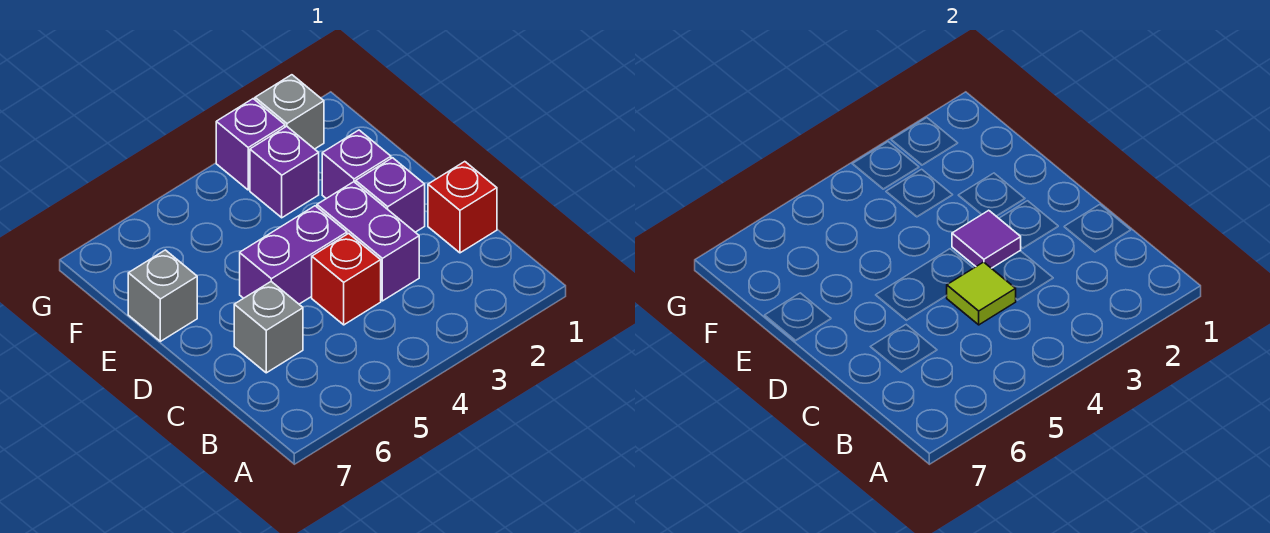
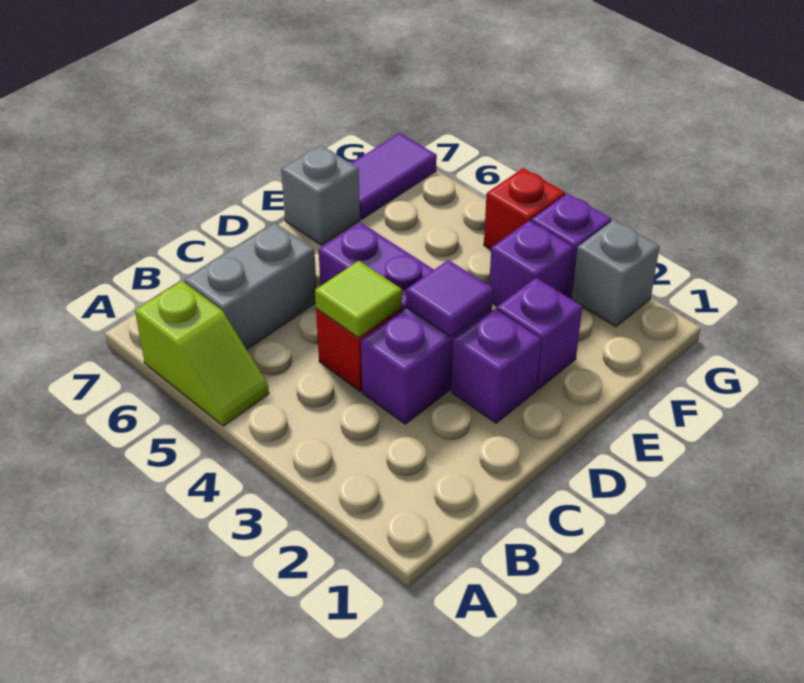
none -> lime slope A5:A6 level 1 top 6
red brick C1 level 1 -> red brick G4 level 1
grey brick C6 level 1 -> grey brick B6:C6 level 1
none -> purple tile F7:G7 level 1

